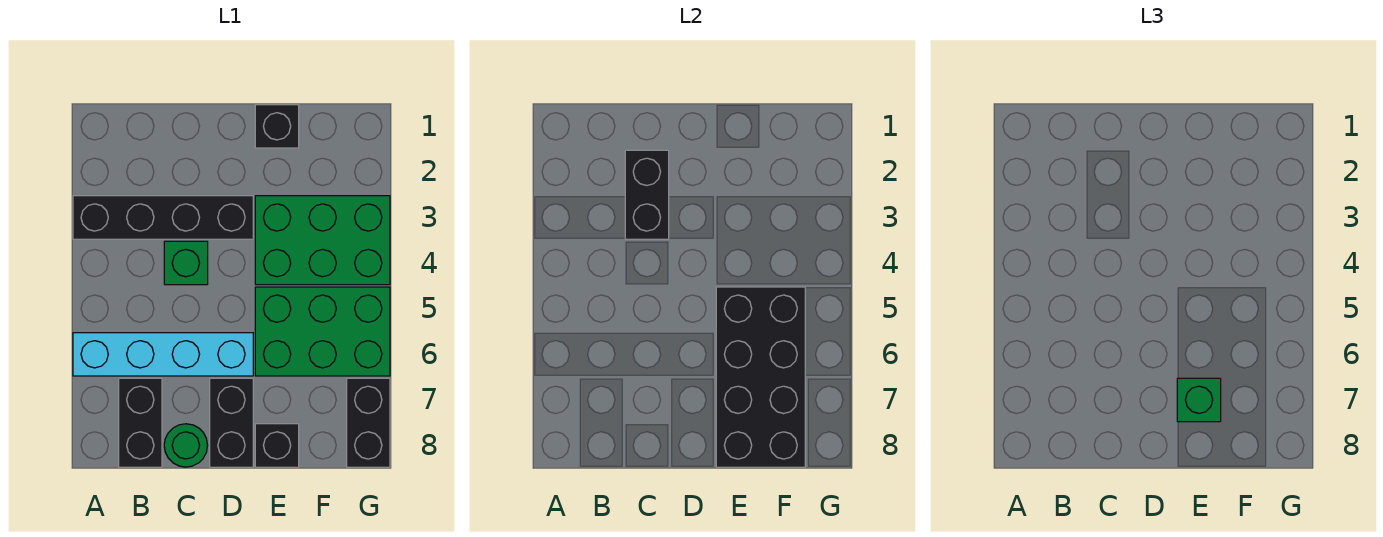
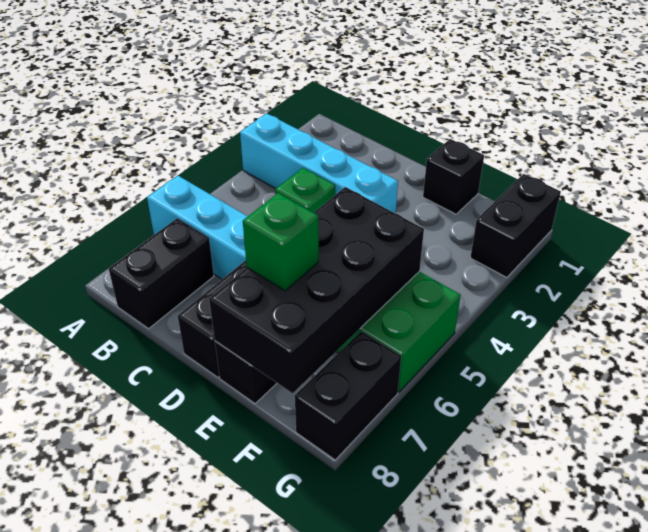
black brick A3:D3 level 1 -> cyan brick A3:D3 level 1
black brick C2:C3 level 2 -> black brick G1:G2 level 1
green round brick C8 level 1 -> none
green brick E3:G4 level 1 -> none

